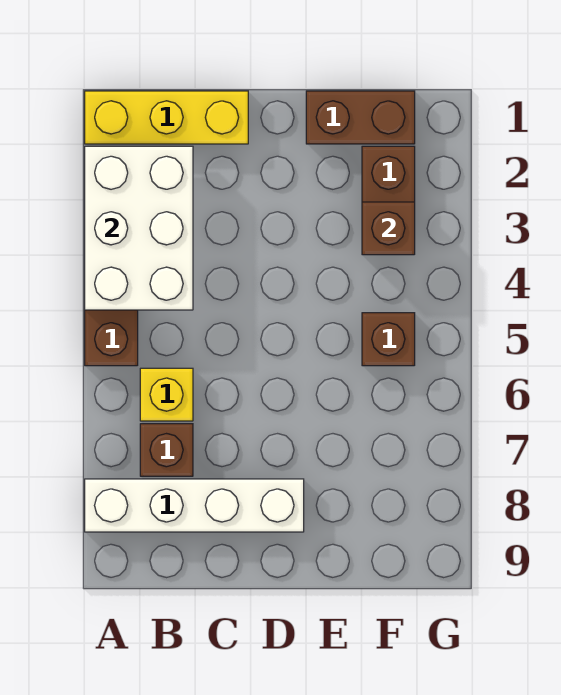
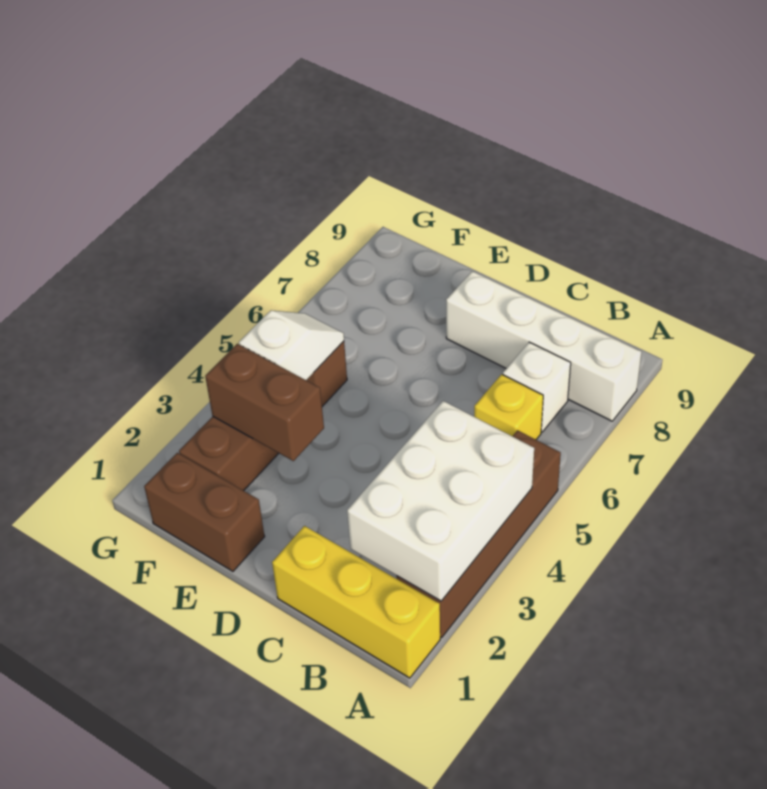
brown brick B7 level 1 -> white brick B7 level 1
brown brick F3 level 2 -> brown brick E3:F3 level 2
none -> white slope F4:F5 level 2 top 4

